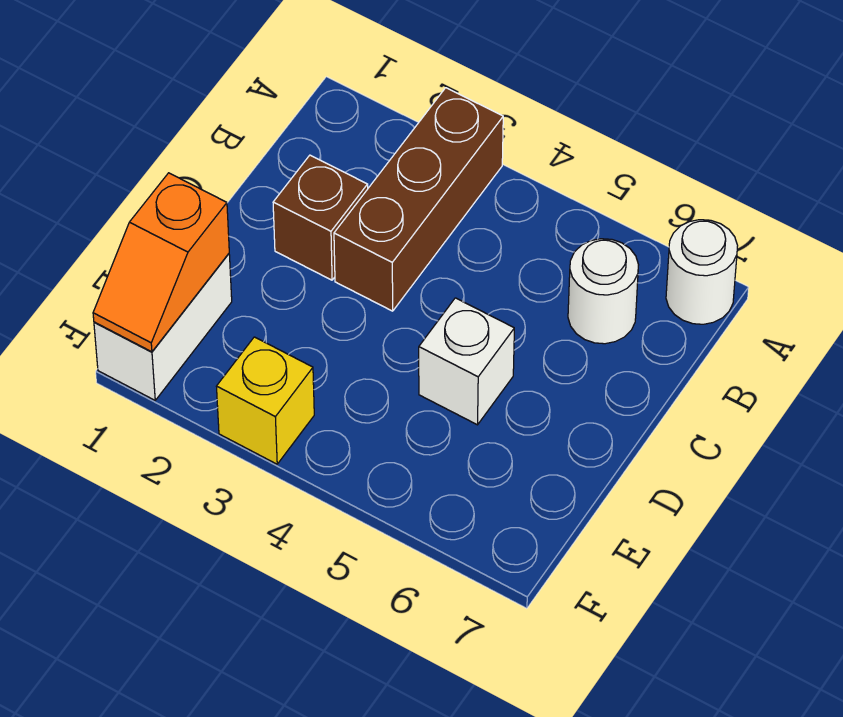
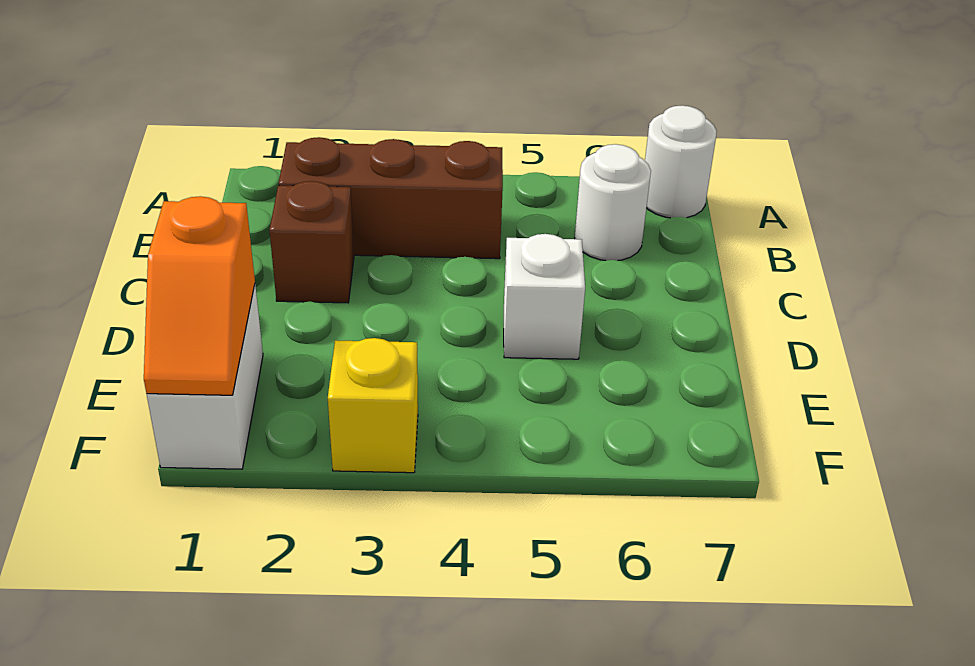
brown brick A3:C3 level 1 -> brown brick B2:B4 level 1

